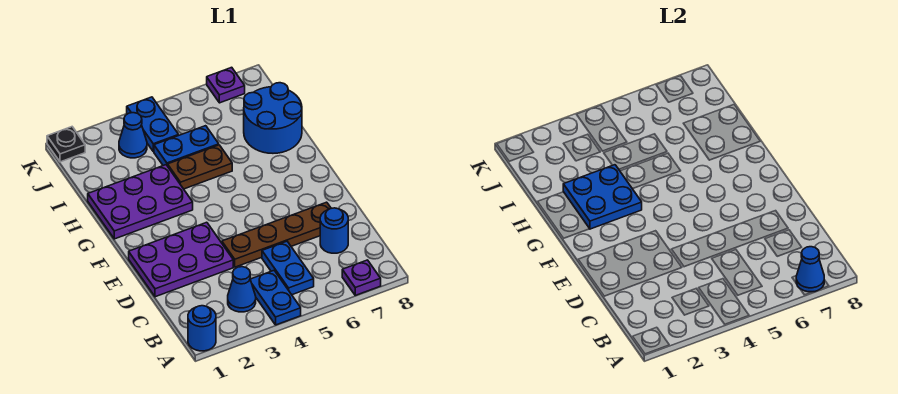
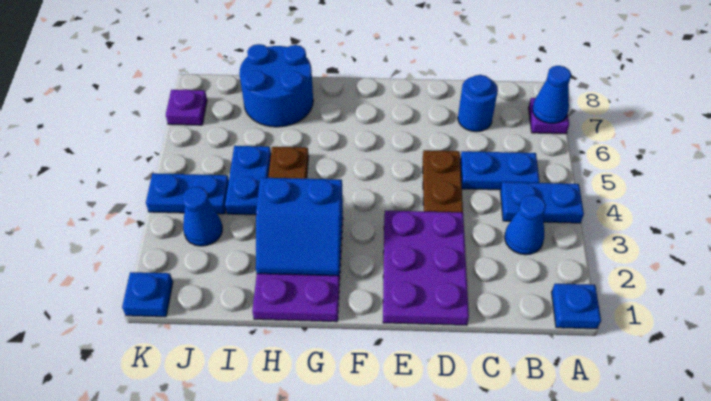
blue round brick A1 level 1 -> blue plate A1 level 1
brown plate D4:D7 level 1 -> brown plate D4:D5 level 1
blue plate G2:H3 level 2 -> blue slope G2:H3 level 2 top 3
black plate K1 level 1 -> blue plate K1 level 1

